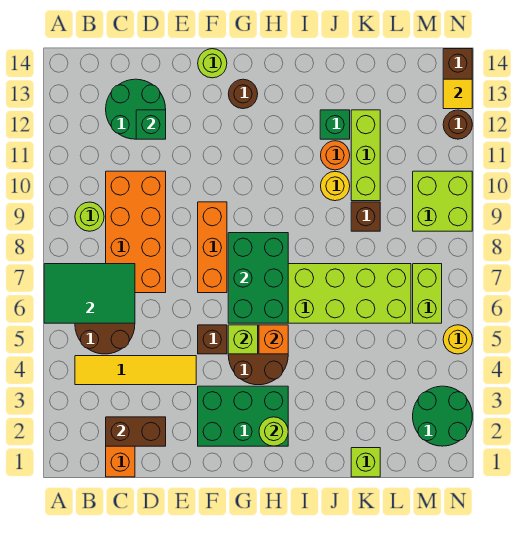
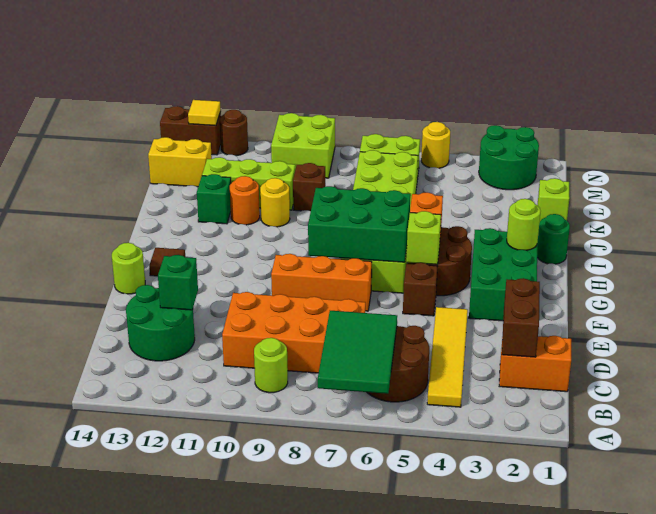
brown round brick G13 level 1 -> brown tile G13 level 1
none -> green round brick I1 level 1
none -> yellow brick L13:L14 level 1

